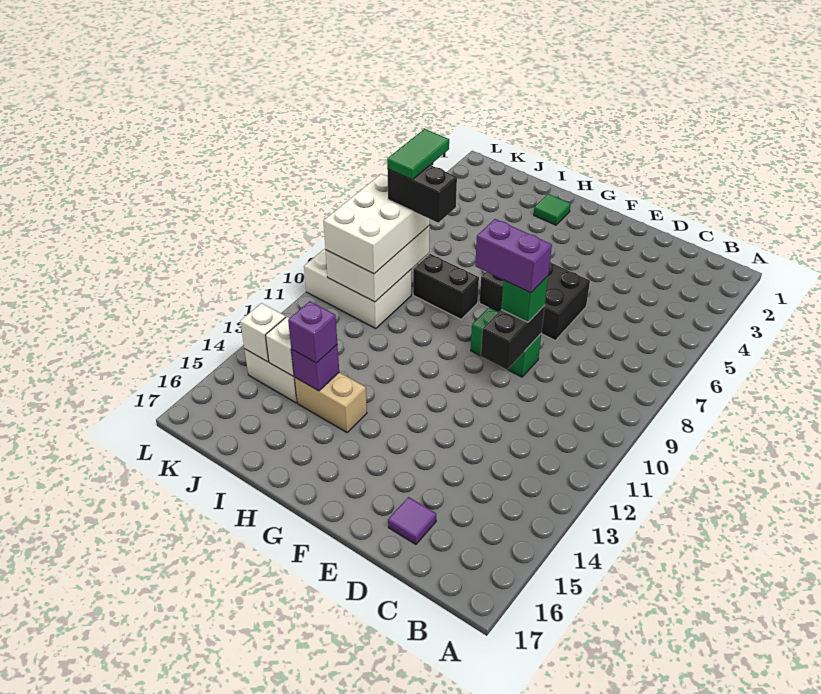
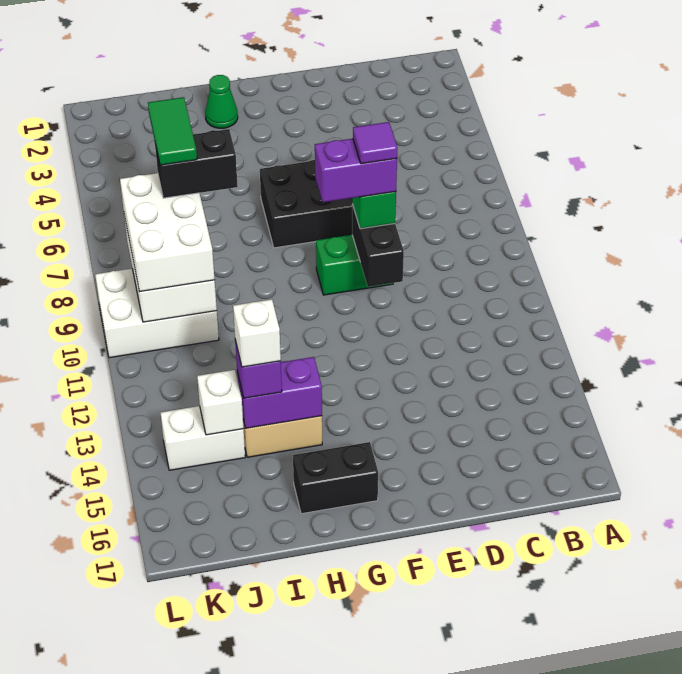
purple tile D16 level 1 -> purple tile E9 level 5
green tile H2 level 1 -> green cone H2 level 1
black brick H8:I8 level 1 -> black brick G16:H16 level 1
purple brick I14 level 2 -> purple brick H14:I14 level 2
white brick K14 level 2 -> white brick I14 level 4

